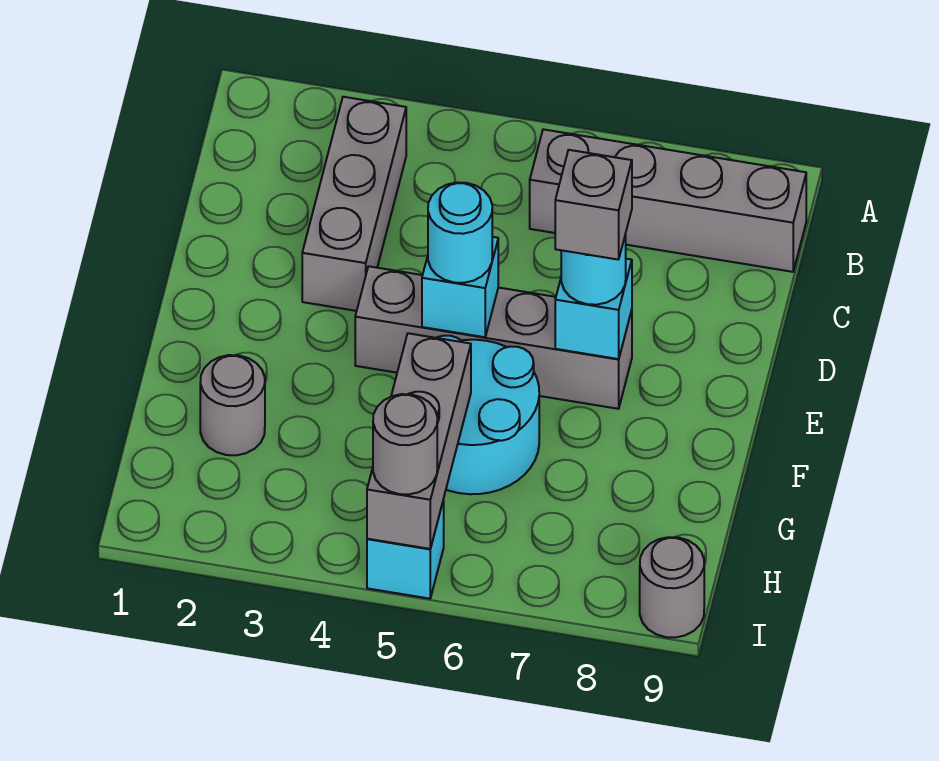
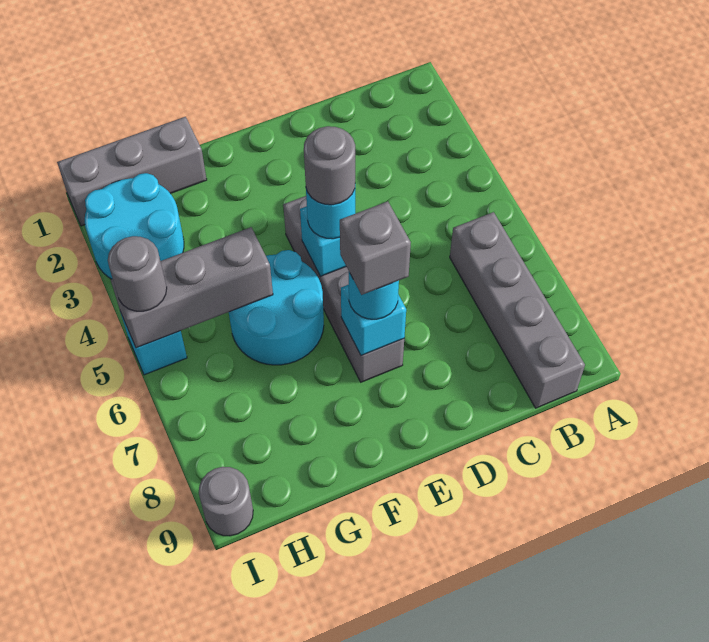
grey brick B3:D3 level 1 -> grey brick G1:I1 level 1
grey round brick G2 level 1 -> grey round brick E5 level 4
none -> cyan round brick H2:I3 level 1

